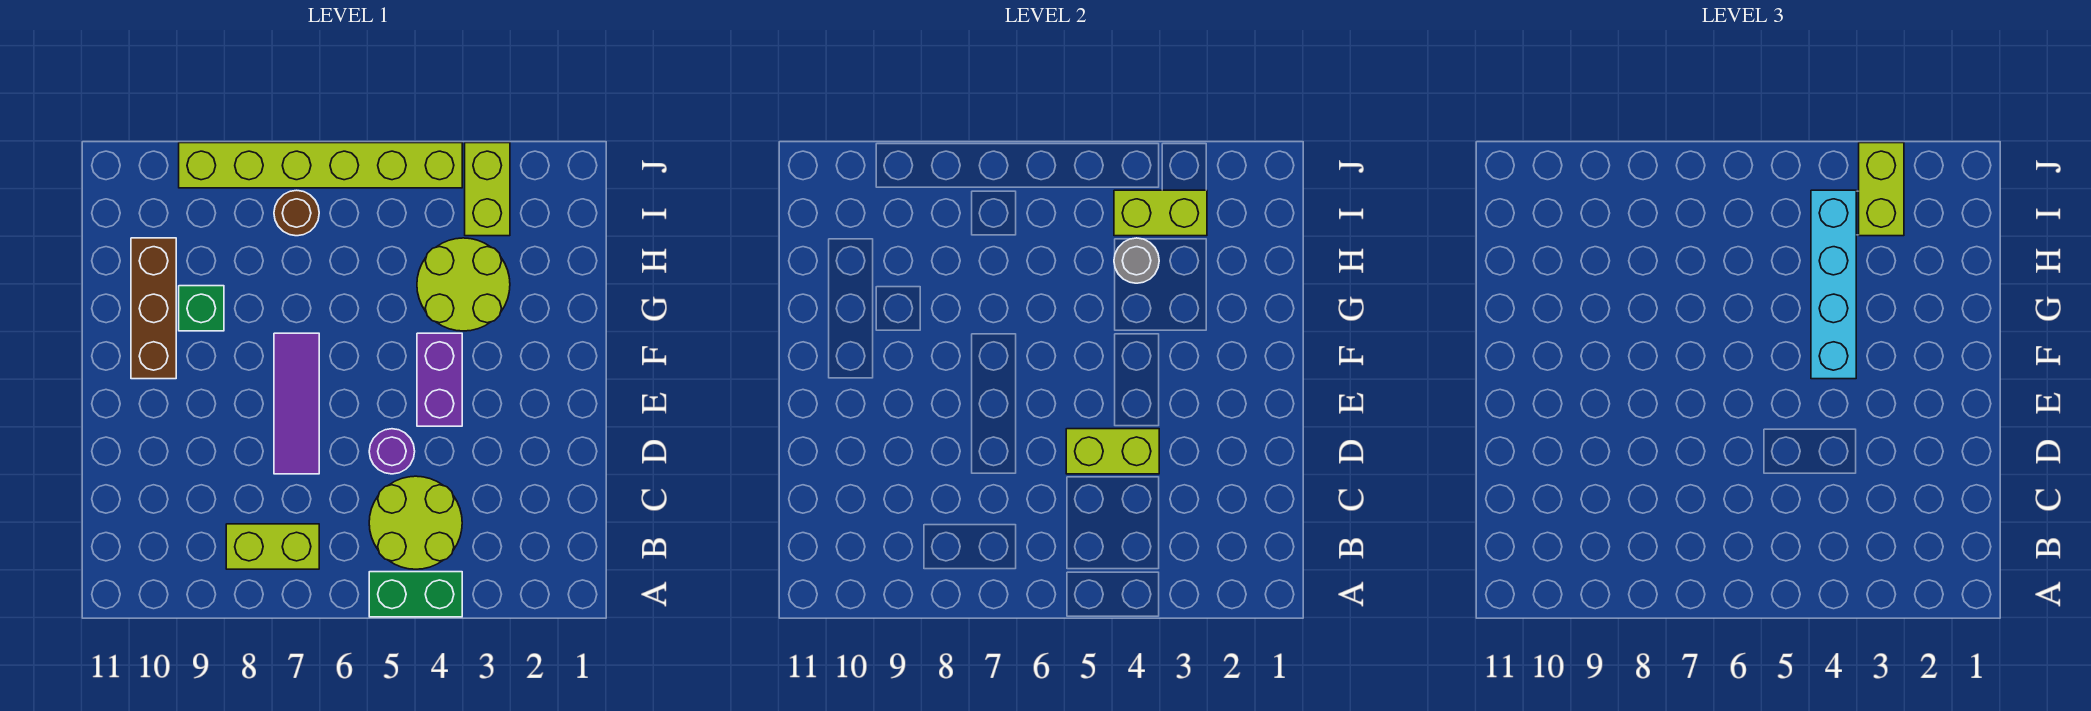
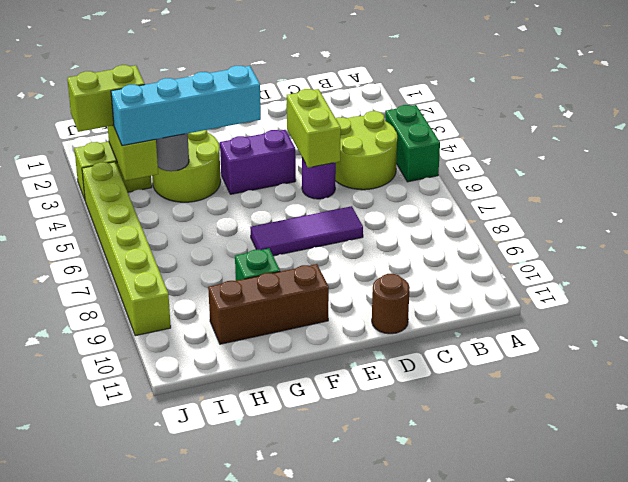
lime brick B7:B8 level 1 -> none
brown round brick I7 level 1 -> brown round brick D11 level 1

